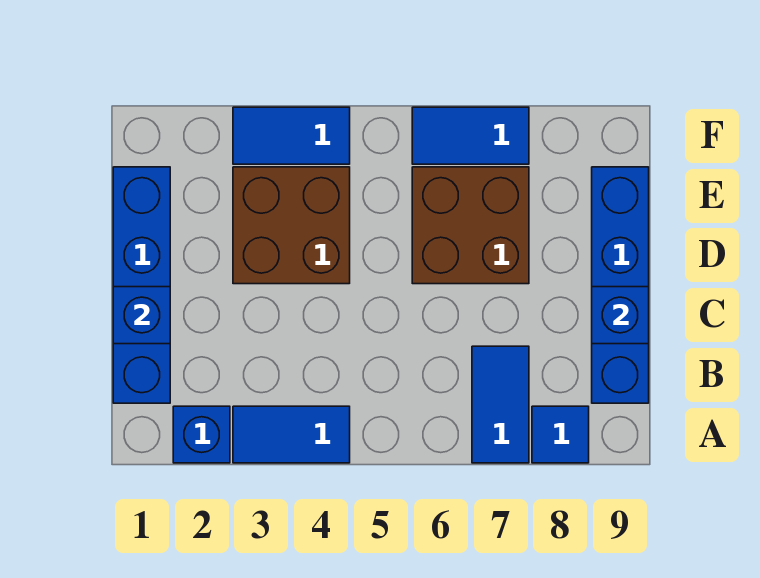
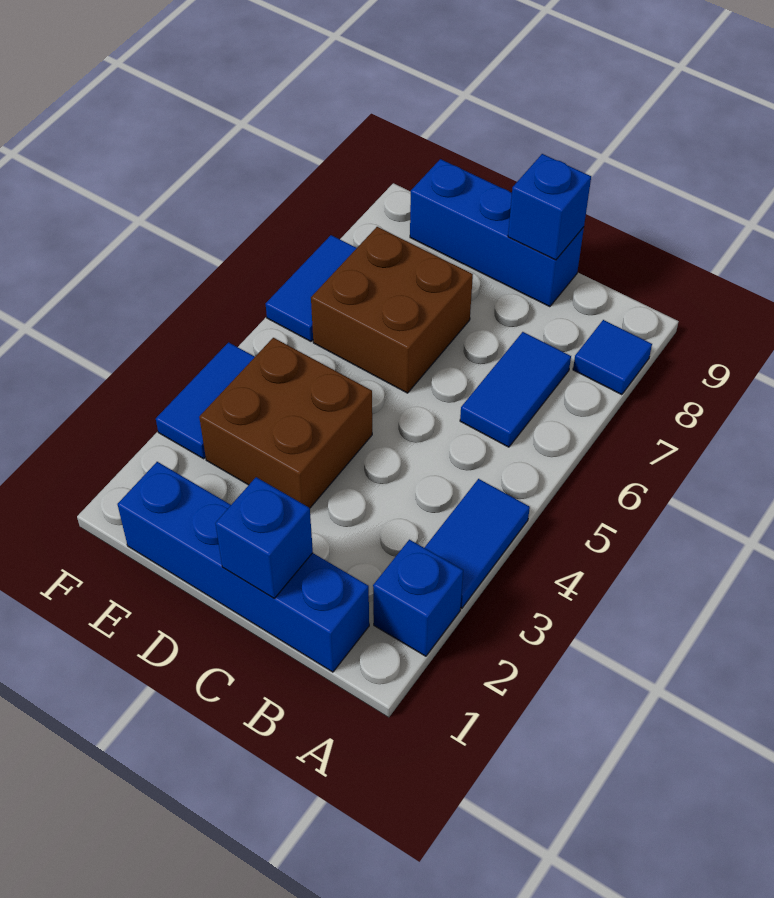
blue tile A7:B7 level 1 -> blue tile B6:B7 level 1
blue brick B9:E9 level 1 -> blue brick C9:E9 level 1

